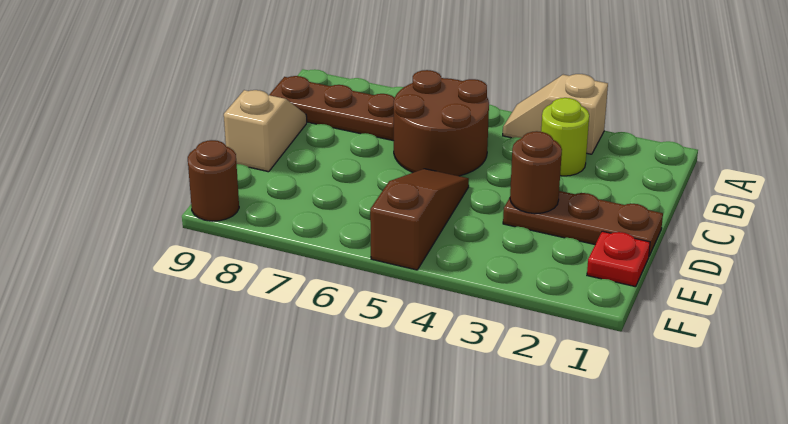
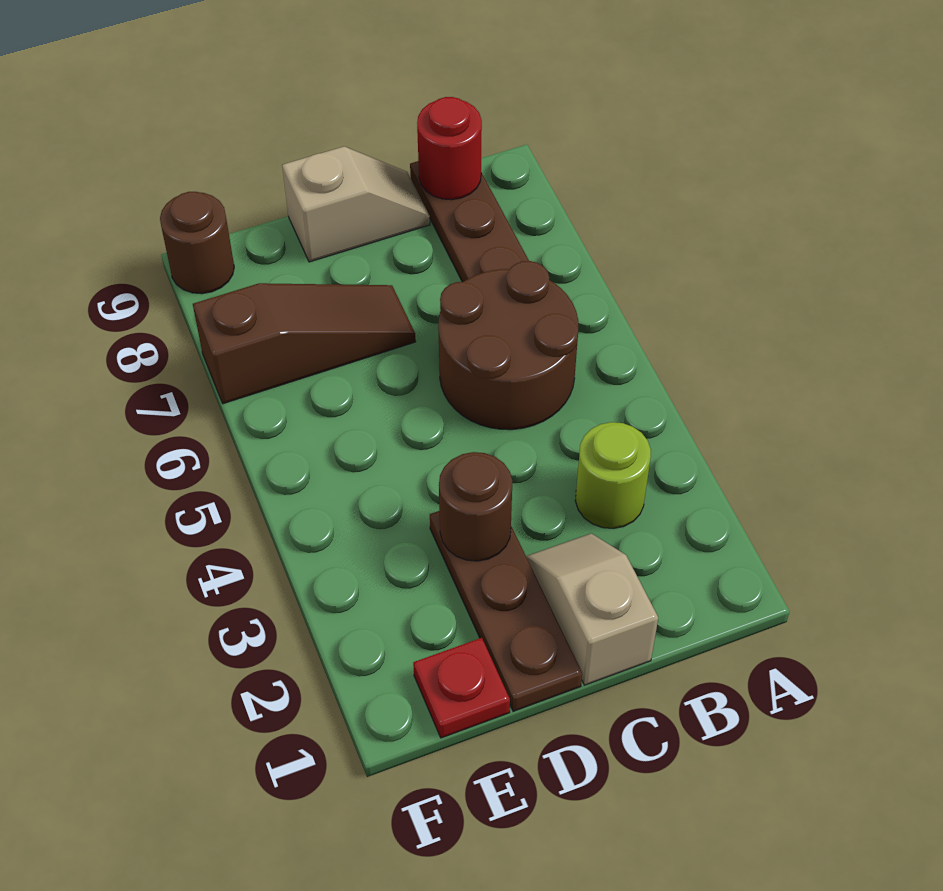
tan slope A3:A4 level 1 top 3 -> tan slope C1:C2 level 1 top 1
none -> red round brick B9 level 2
brown slope D5:F5 level 1 top F -> brown slope D7:F7 level 1 top F

